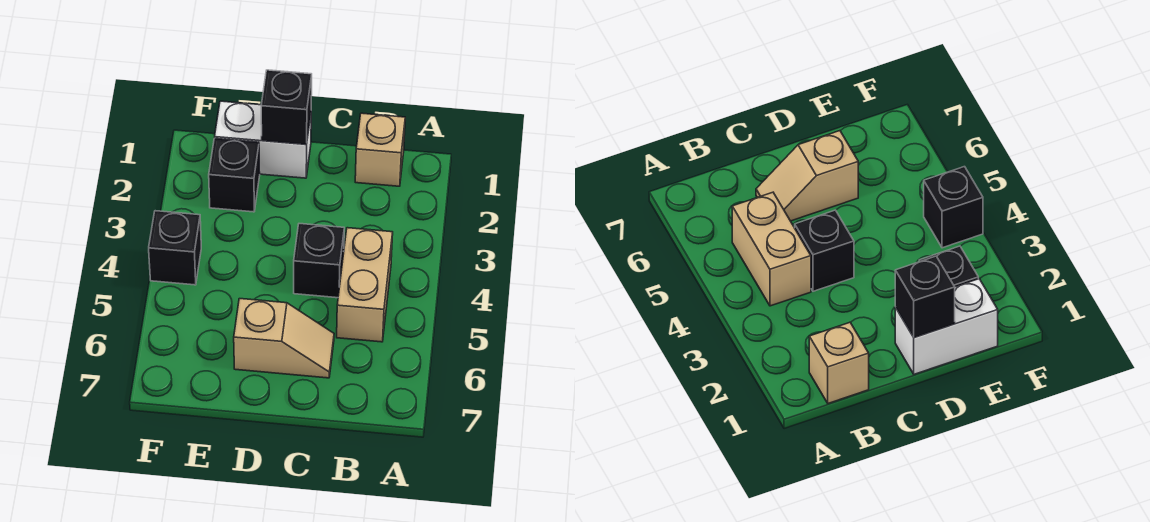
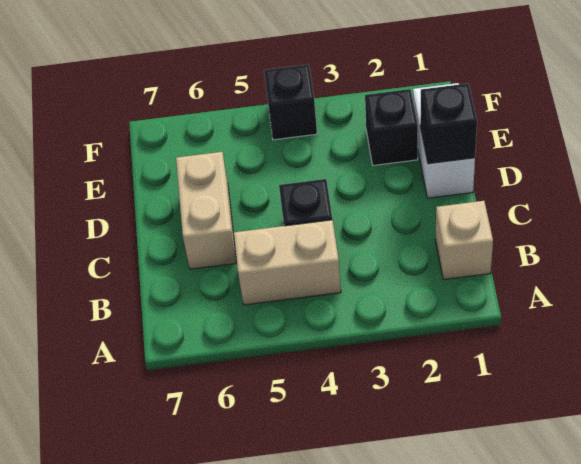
tan slope C6:D6 level 1 top D -> tan brick C6:D6 level 1

